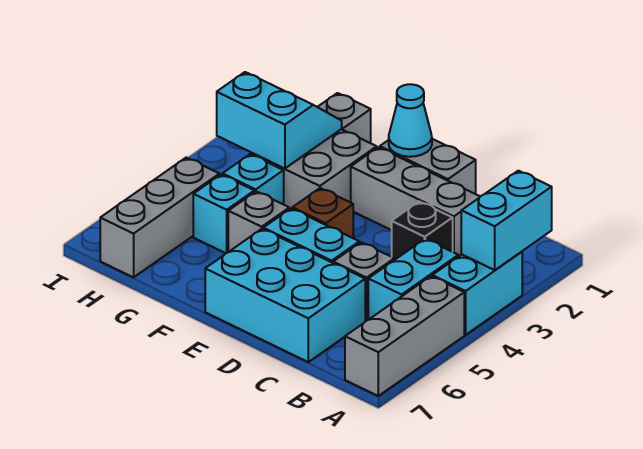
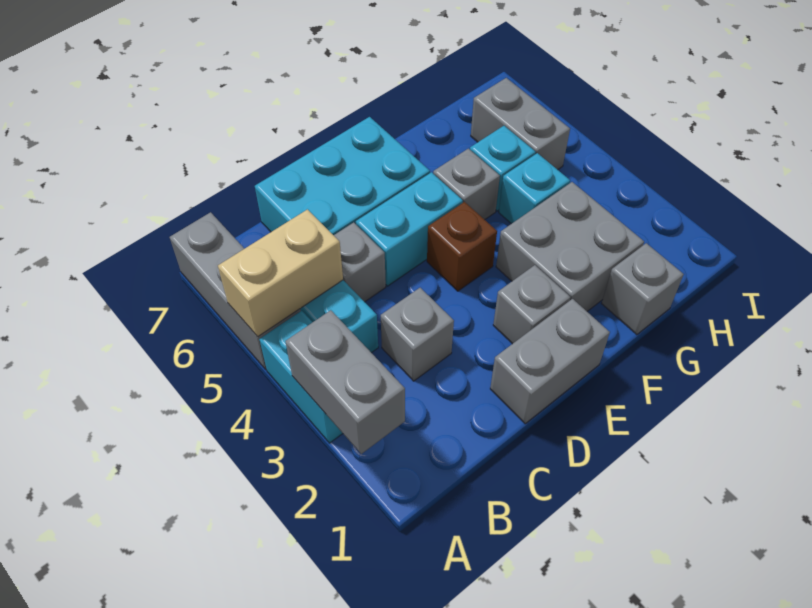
cyan brick A2:A3 level 2 -> grey brick A2:A3 level 2
none -> tan brick A5:B5 level 2
grey brick C2:E2 level 1 -> grey brick E2 level 1
black brick C3 level 1 -> grey brick C3 level 1
cyan cone E1 level 2 -> none
cyan slope G2:H3 level 2 top 3 -> none
grey brick H5:H7 level 1 -> grey brick H5:H6 level 1

